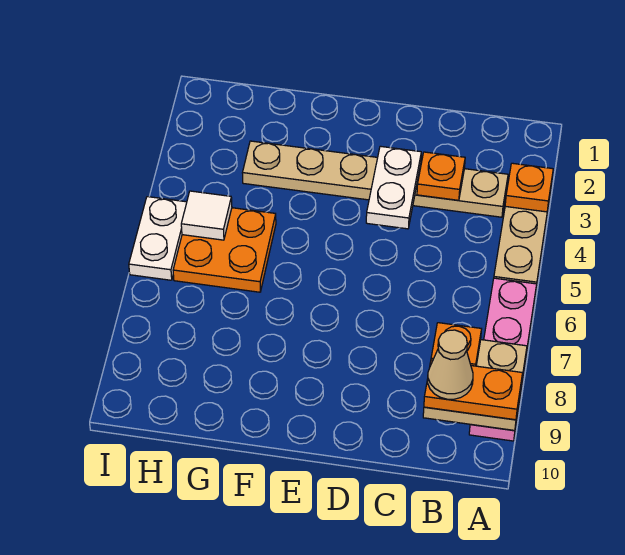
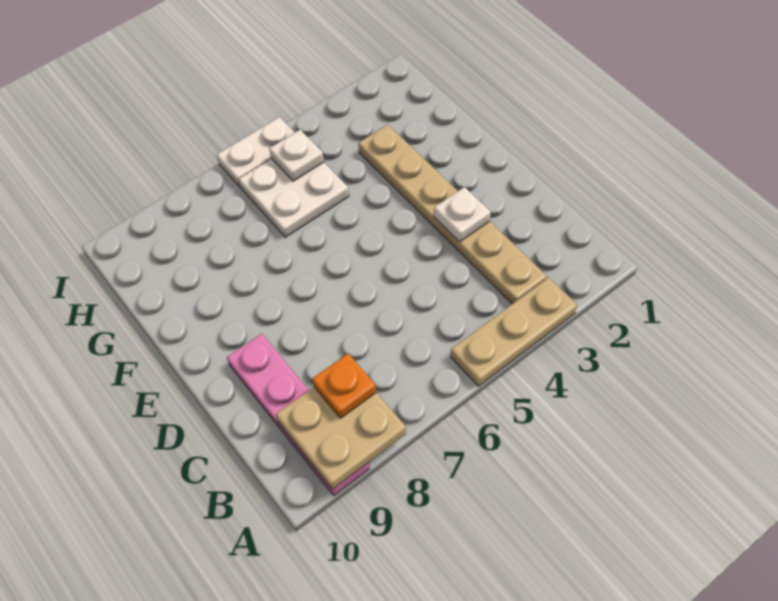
orange plate A3 level 2 -> none
pink plate A6:A9 level 1 -> pink plate A9:D9 level 1
orange plate A9:B9 level 3 -> none
tan cone B9 level 4 -> none
orange plate C3 level 2 -> none
white plate D3:D4 level 2 -> white plate D3 level 2
orange plate G5:H6 level 1 -> white plate G5:H6 level 1
white tile H5 level 2 -> white plate H5 level 2

